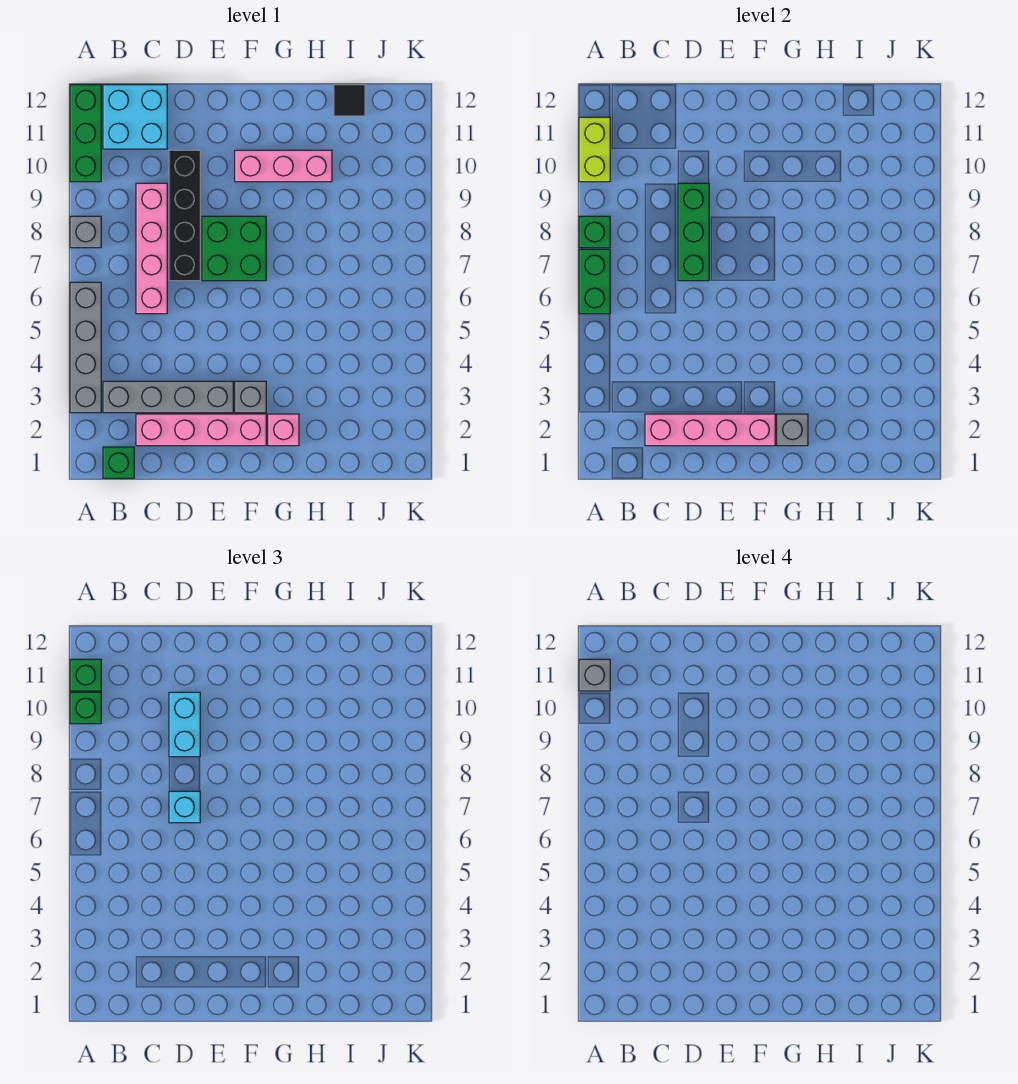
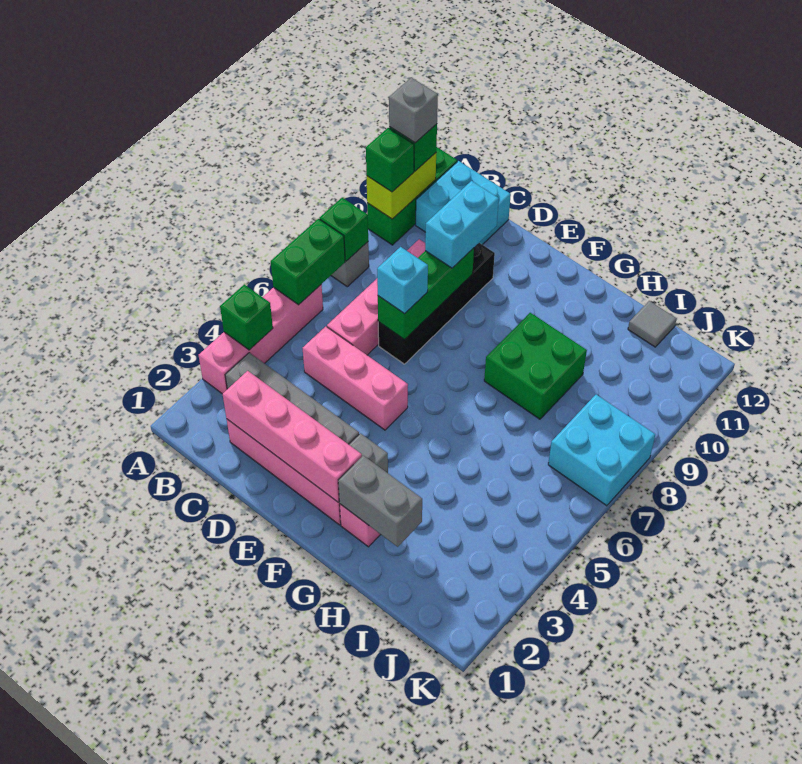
grey brick A3:A6 level 1 -> pink brick A3:A6 level 1
green brick B1 level 1 -> green brick A4 level 2
green brick E7:F8 level 1 -> green brick G8:H9 level 1
pink brick F10:H10 level 1 -> pink brick C5:E5 level 1
grey brick G2 level 2 -> grey brick G2:H2 level 2
black tile I12 level 1 -> grey tile I12 level 1
none -> cyan brick J7:K8 level 1

